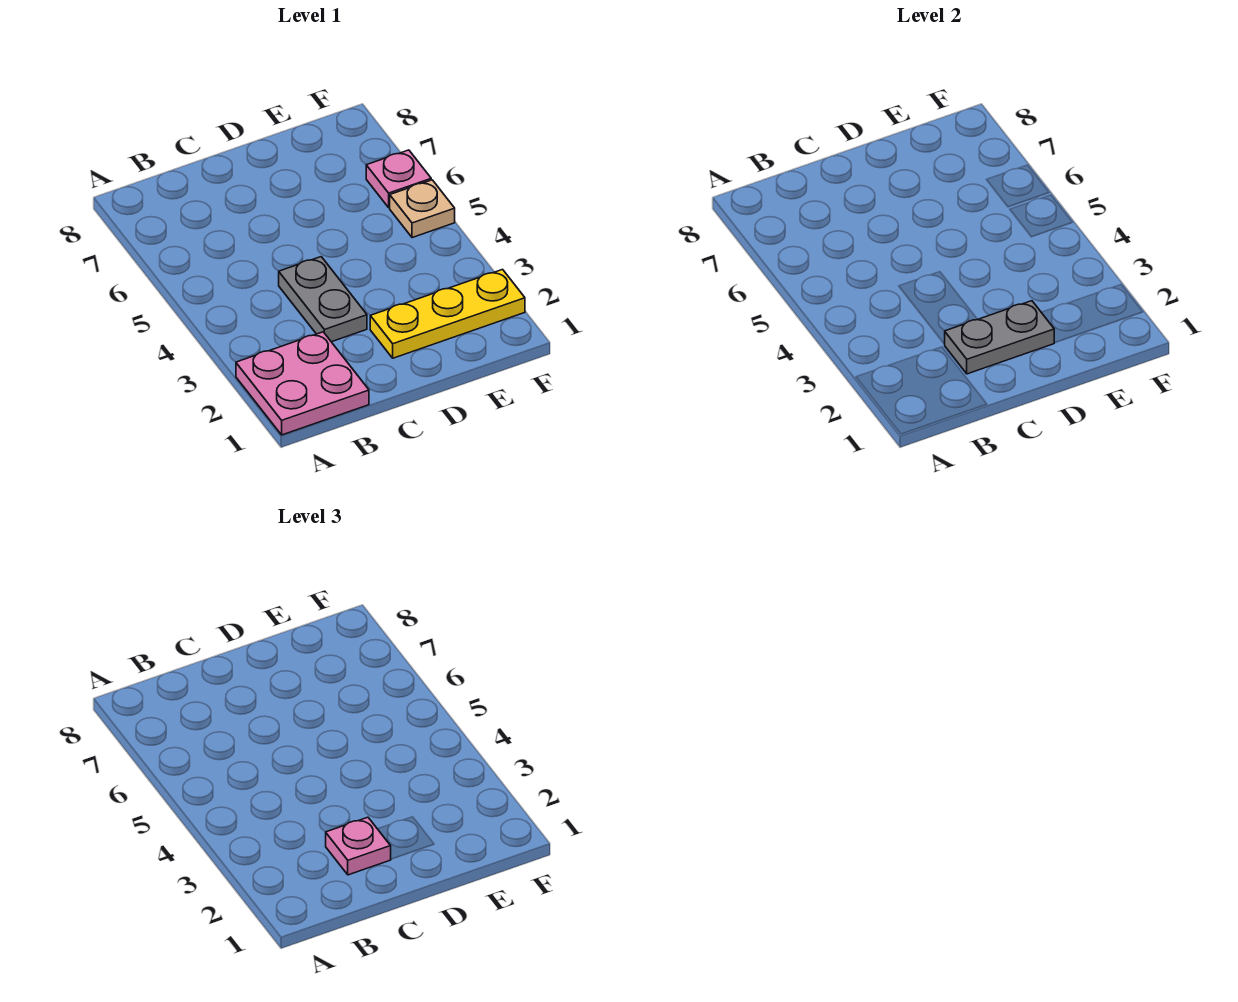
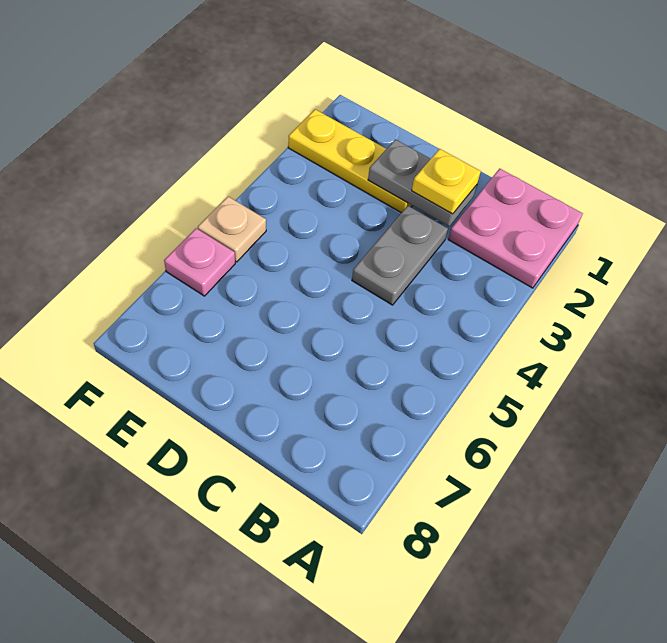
pink plate C2 level 3 -> yellow plate C2 level 3

